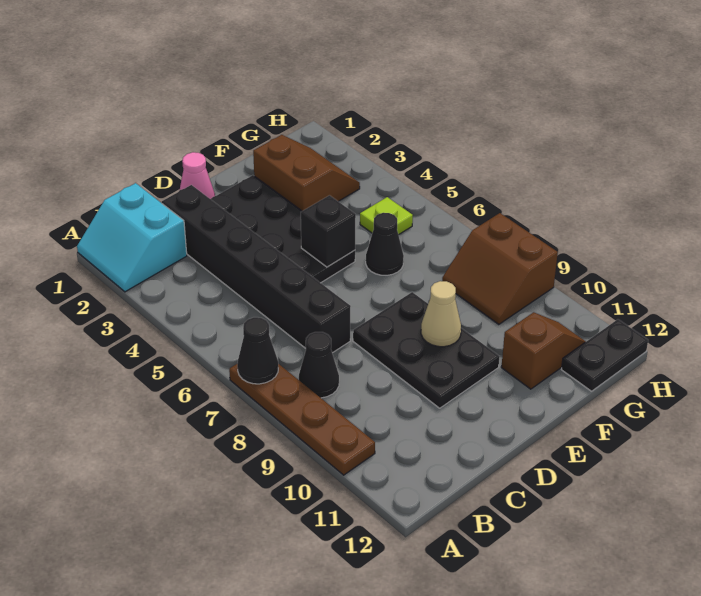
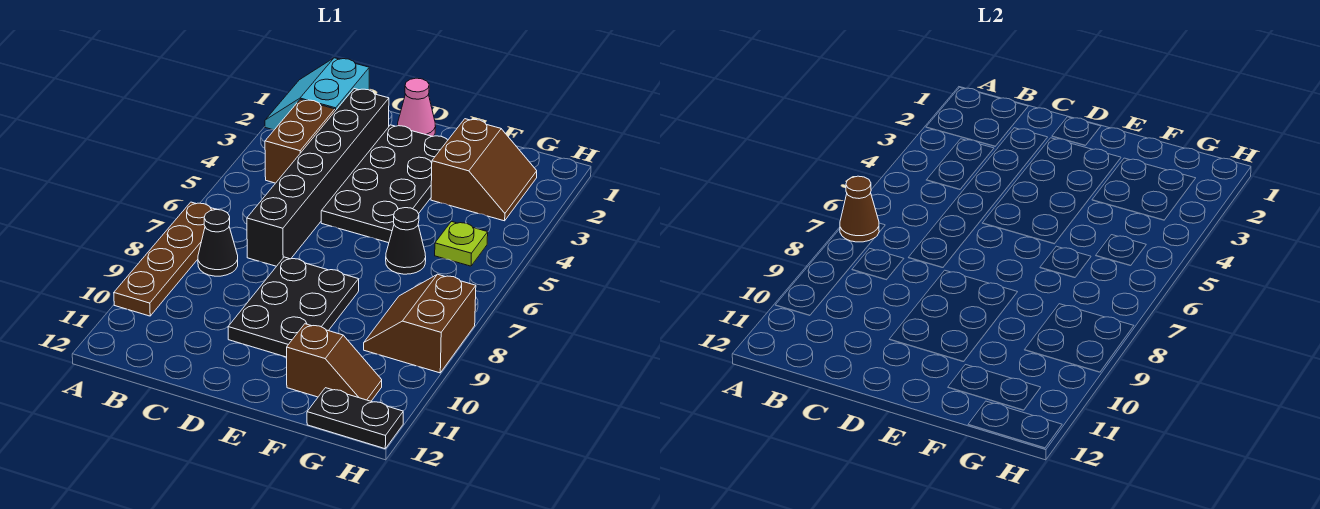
black cone A7 level 2 -> brown cone A7 level 2
none -> brown brick B3:B4 level 1
black brick E5 level 2 -> none
tan cone E9 level 2 -> none

